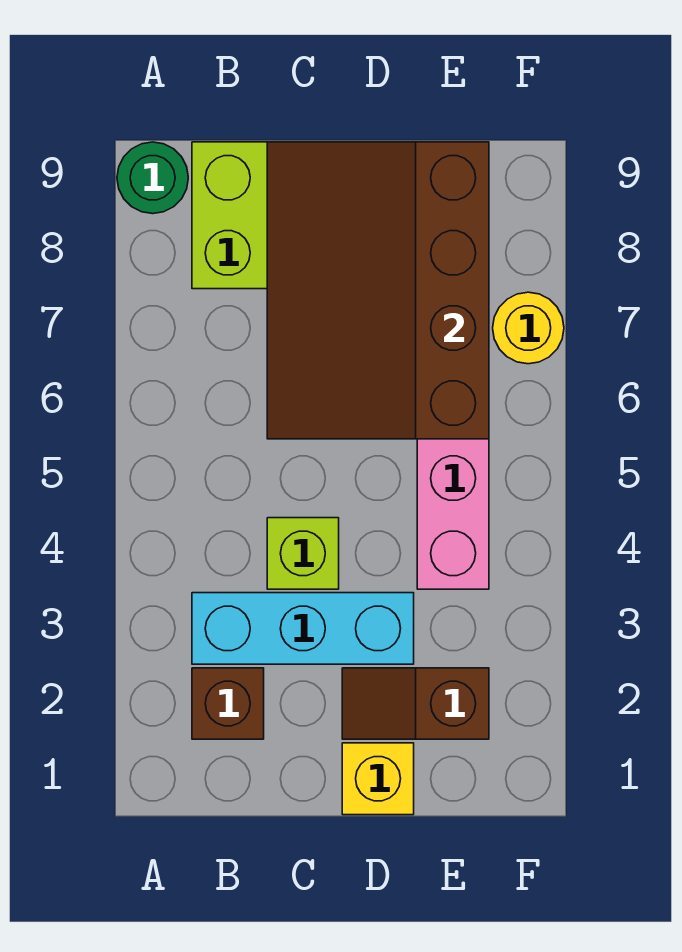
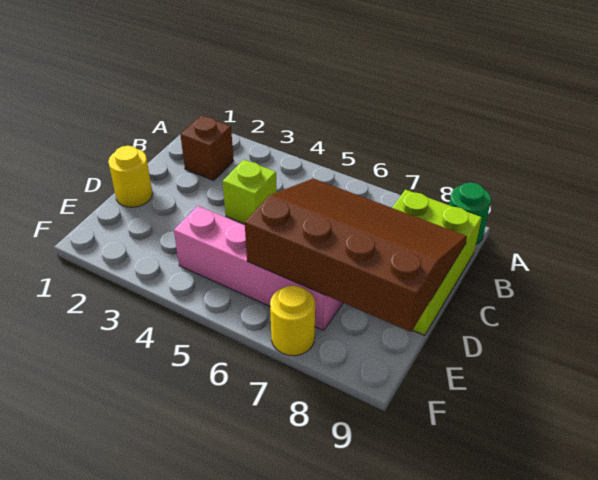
cyan brick B3:D3 level 1 -> none
yellow brick D1 level 1 -> yellow round brick D1 level 1
brown slope D2:E2 level 1 top E -> none

